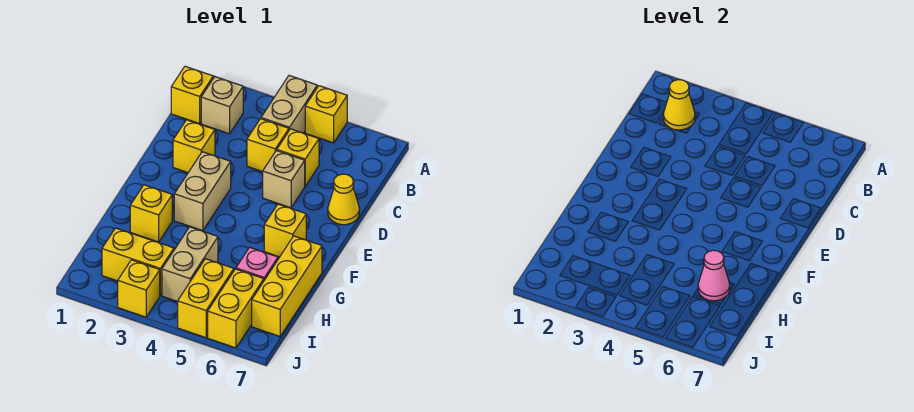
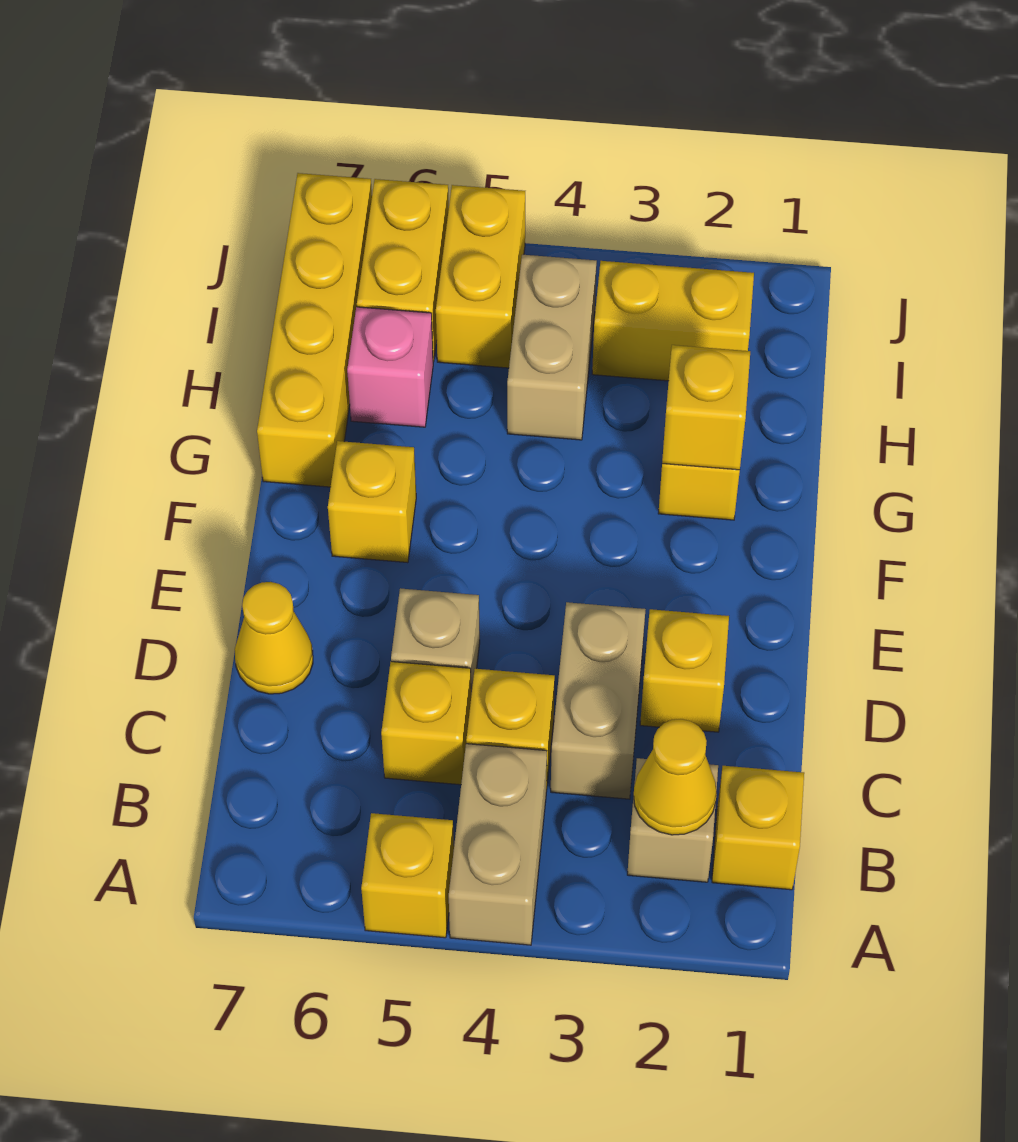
tan brick E3:F3 level 1 -> tan brick C3:D3 level 1
yellow brick G7:I7 level 1 -> yellow brick G7:J7 level 1
pink cone H6 level 2 -> none
yellow brick J3 level 1 -> yellow brick G2 level 2

